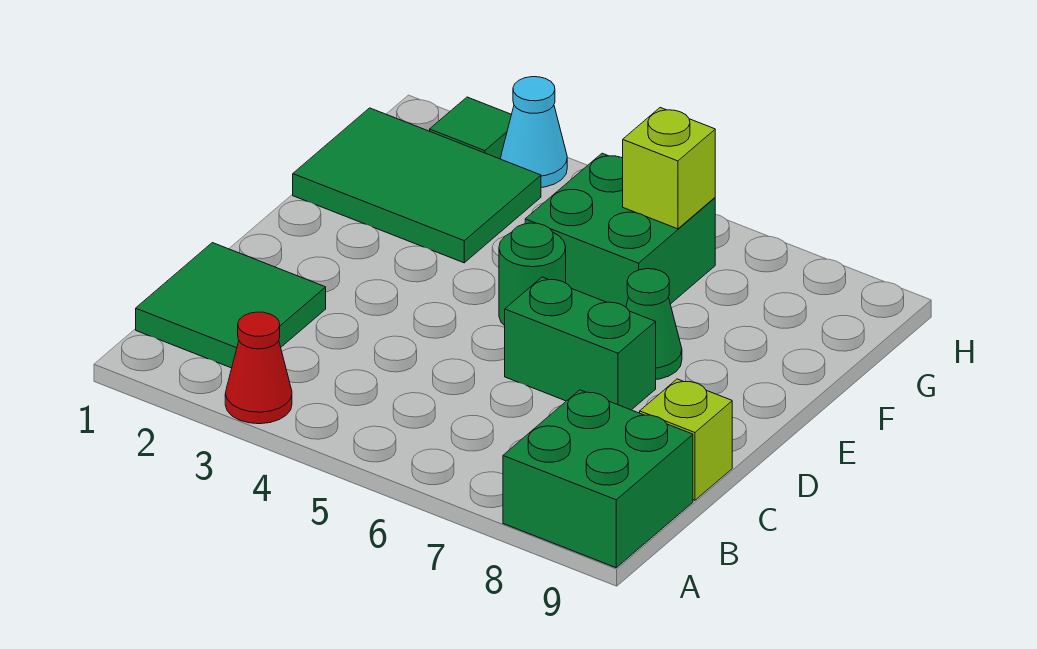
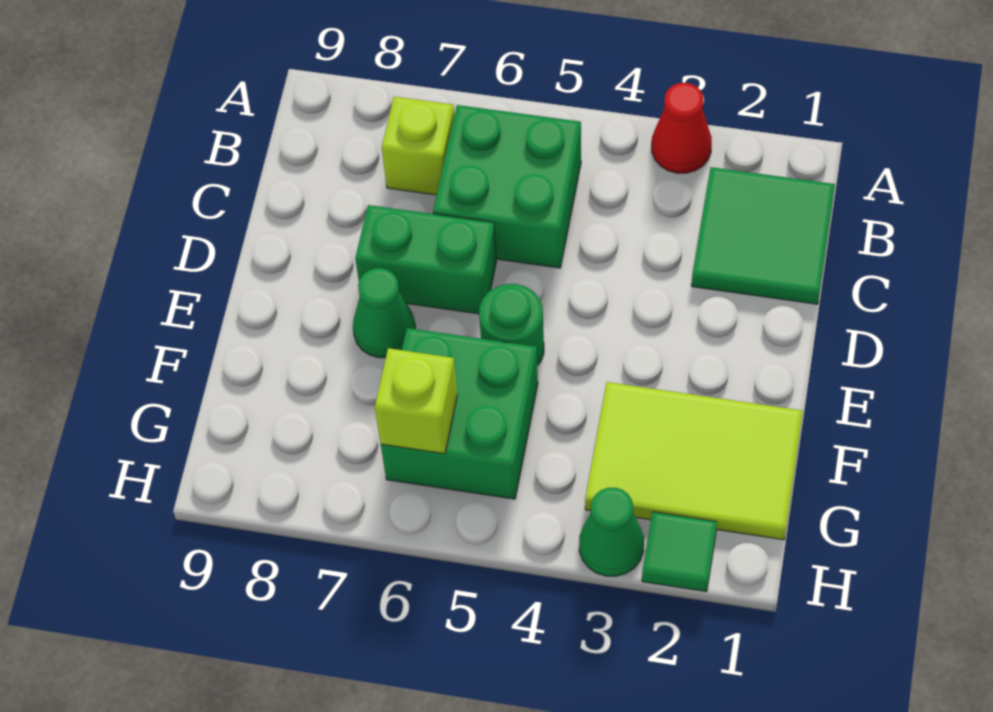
green brick A8:B9 level 1 -> green brick B5:C6 level 1
lime brick C9 level 1 -> lime brick B7 level 1
green tile F1:G3 level 1 -> lime tile F1:G3 level 1
cyan cone H3 level 1 -> green cone H3 level 1

